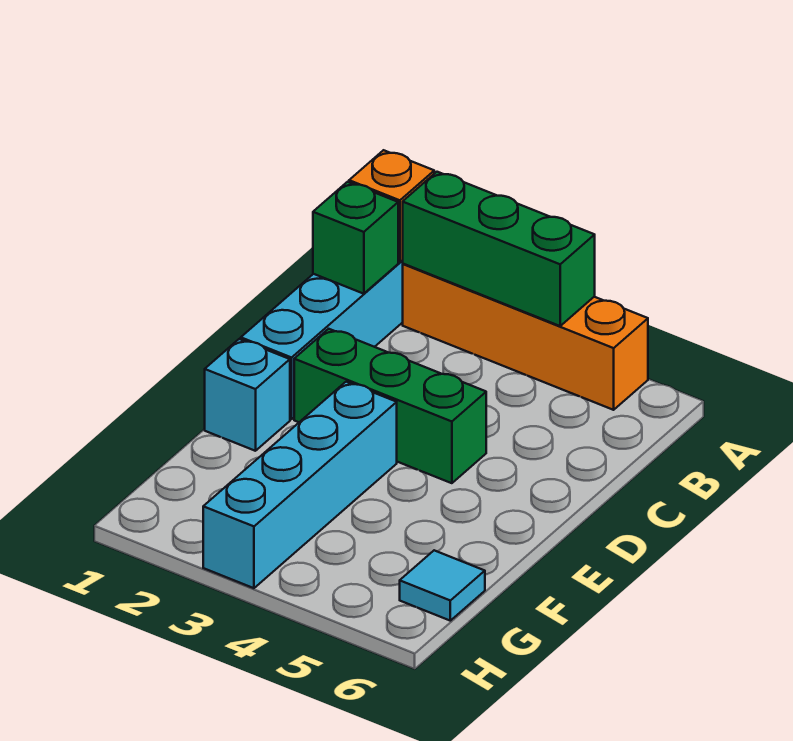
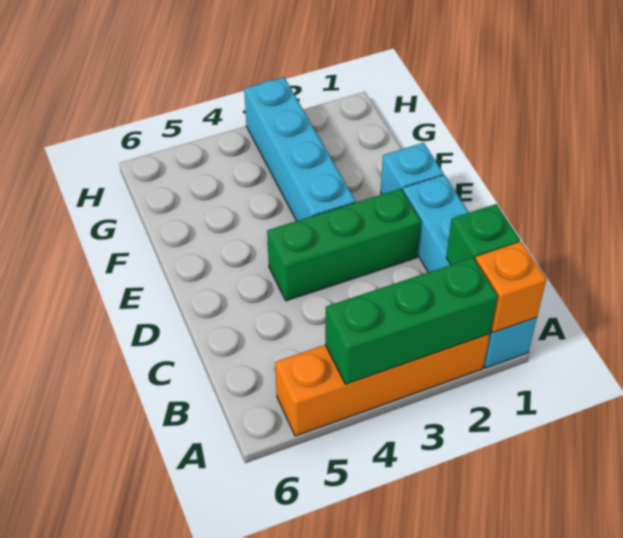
cyan tile G6 level 1 -> none

